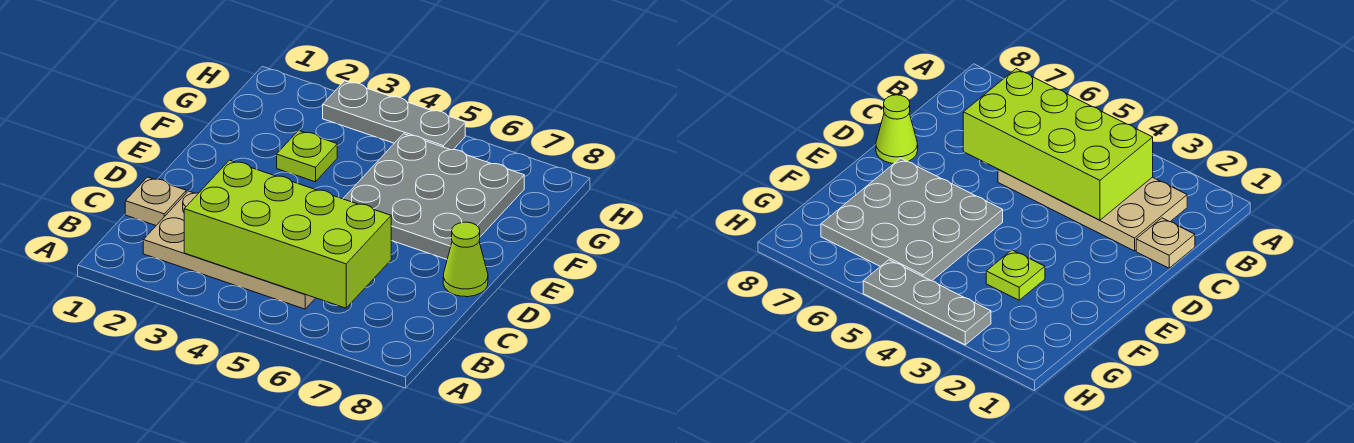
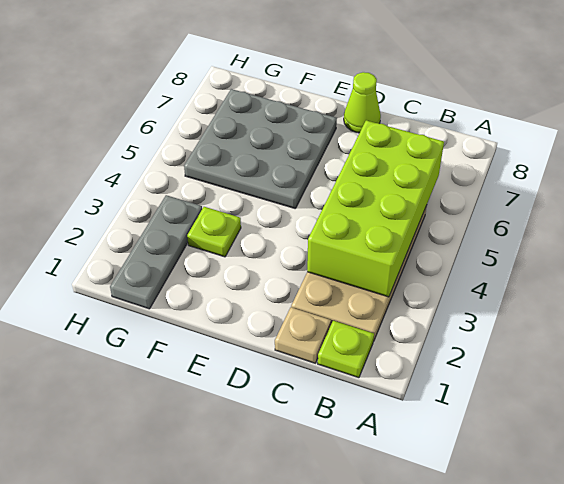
none -> lime plate B1 level 1
grey plate H3:H5 level 1 -> grey plate G1:G3 level 1

